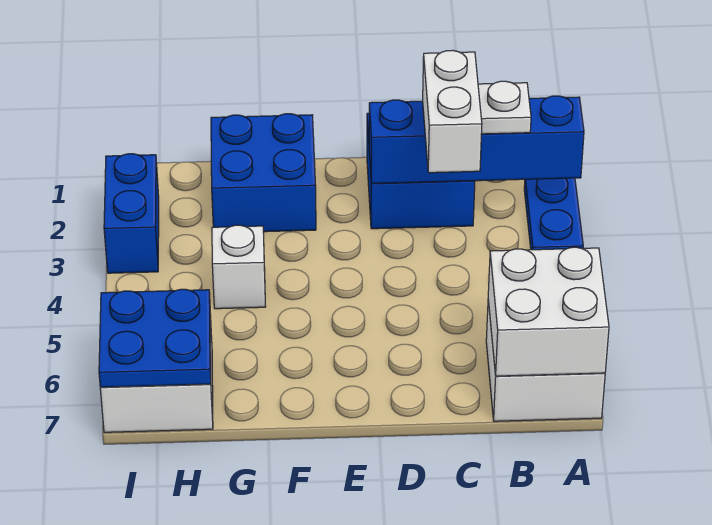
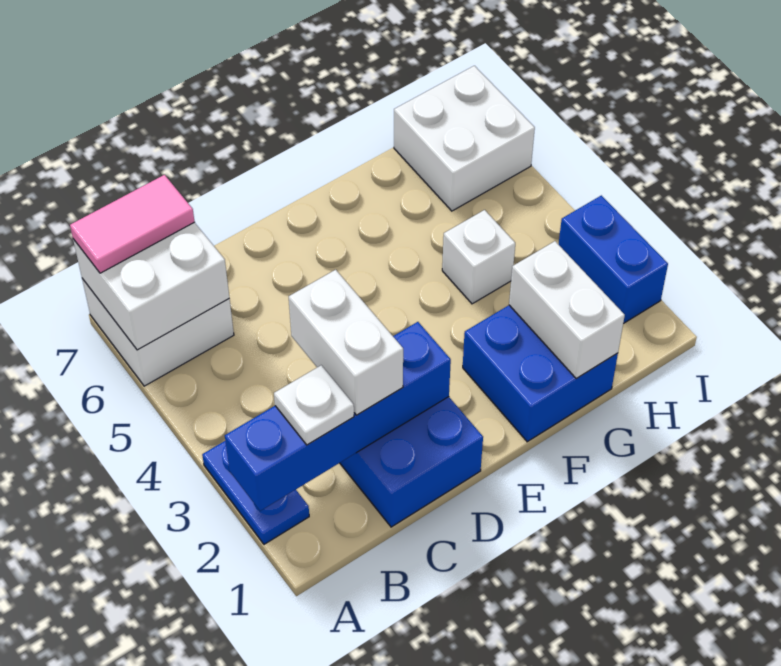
none -> pink tile A7:B7 level 3
none -> white brick G1:G2 level 2
blue plate H6:I7 level 2 -> none

